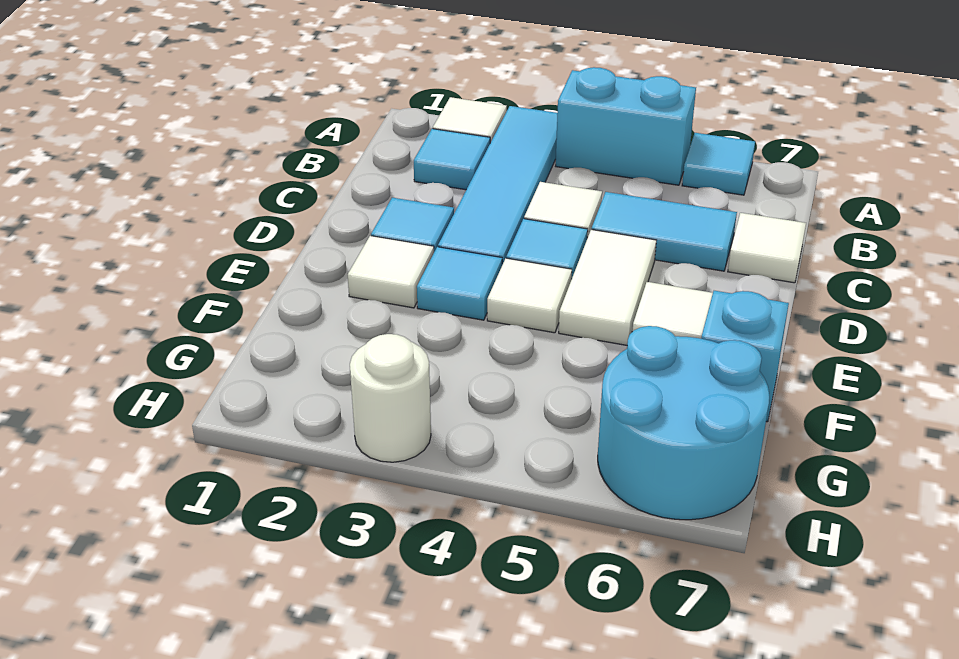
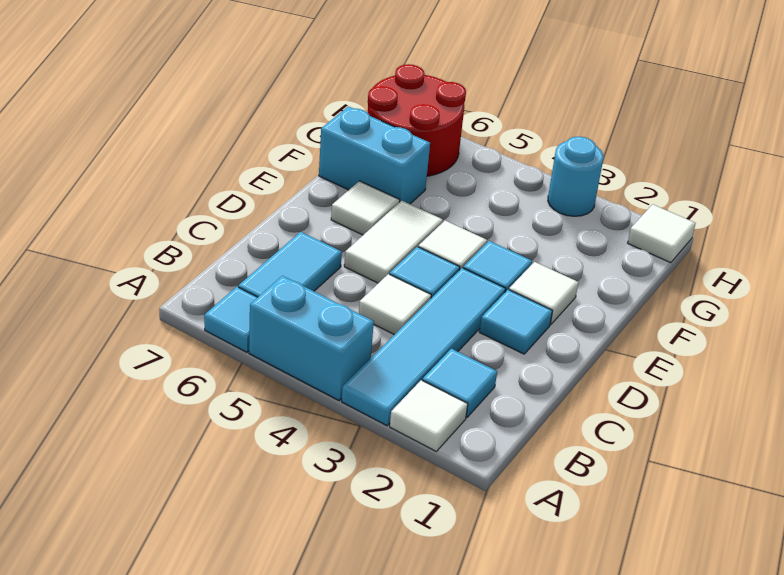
cyan tile C5:C6 level 1 -> cyan tile B6:C6 level 1
white tile C7 level 1 -> white tile H1 level 1
cyan brick F7 level 1 -> cyan brick F6:F7 level 1
cyan round brick G6:H7 level 1 -> red round brick G6:H7 level 1
white round brick H3 level 1 -> cyan round brick H3 level 1

